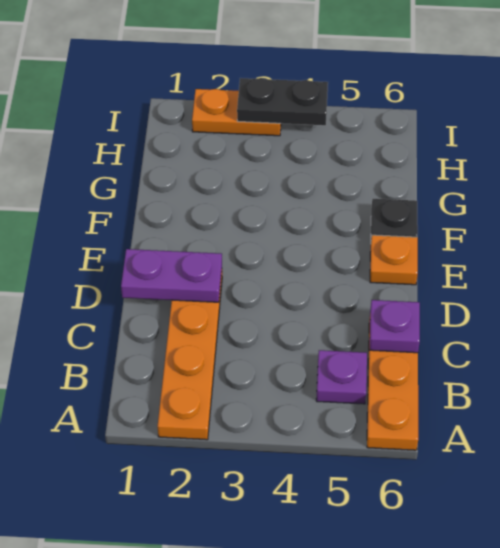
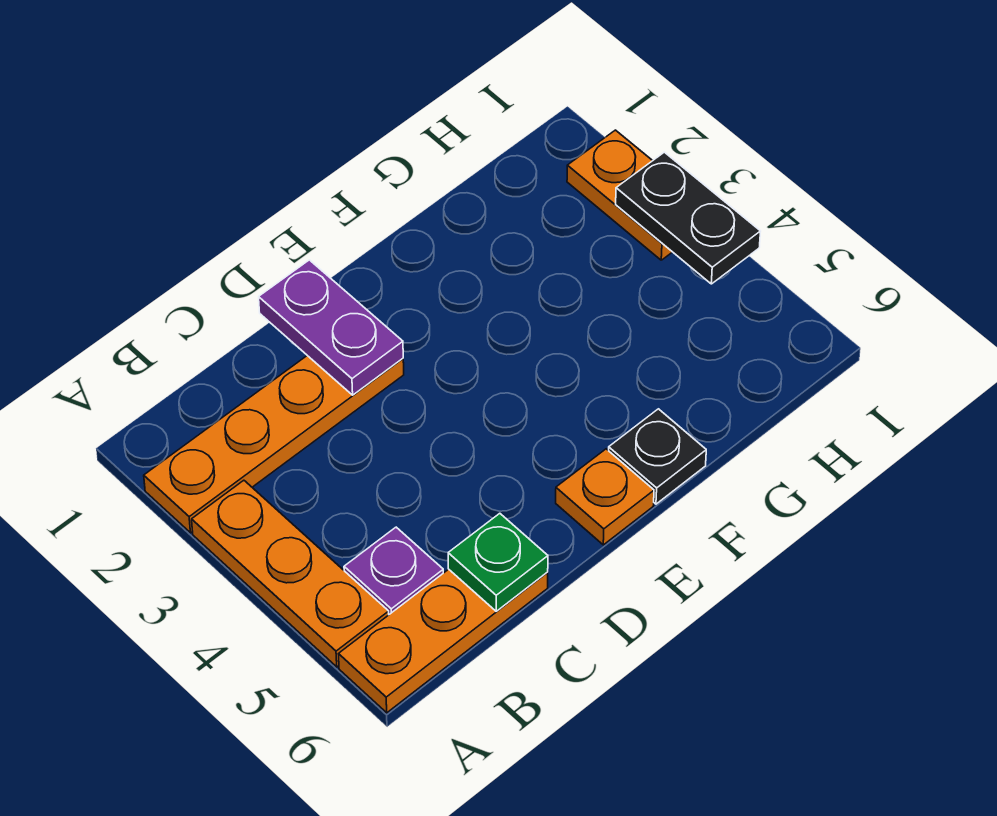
none -> orange plate A3:A5 level 1
purple plate C6 level 2 -> green plate C6 level 2

